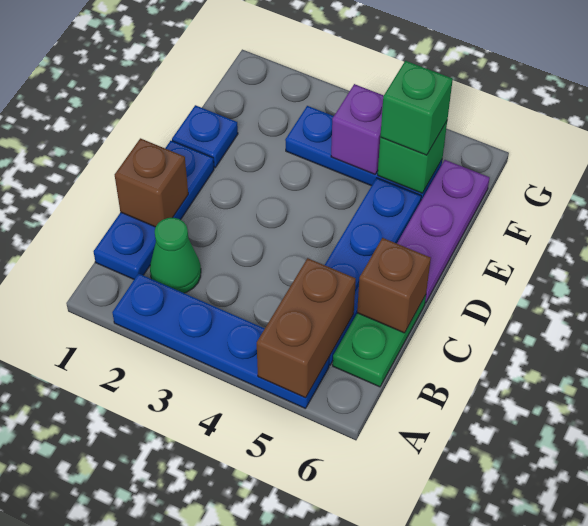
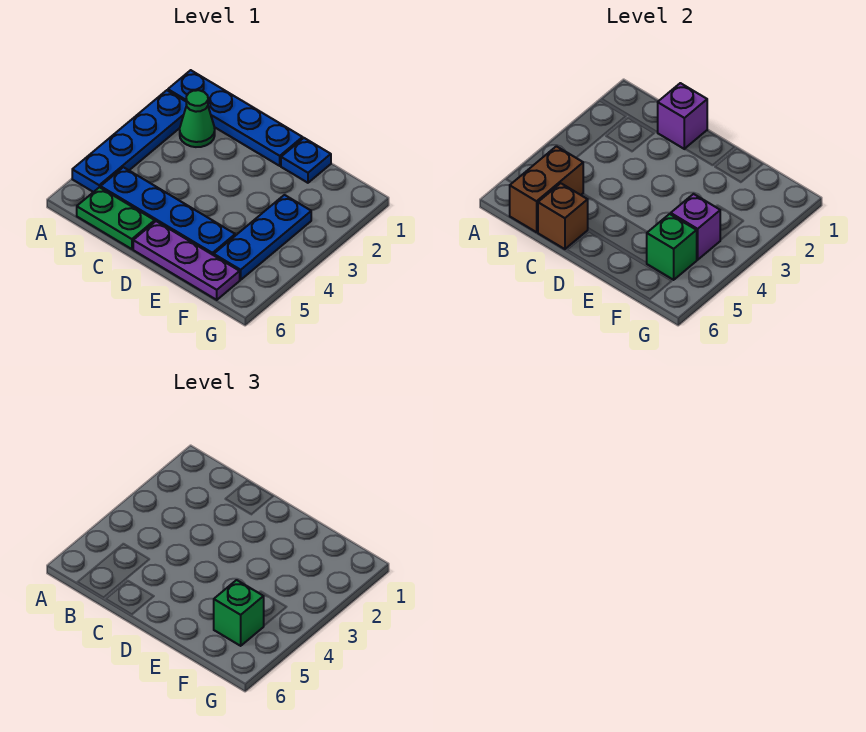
brown brick A5:B5 level 2 -> brown brick B5:B6 level 2
blue plate B1:D1 level 1 -> blue plate A1:D1 level 1
brown brick C1 level 2 -> purple brick C1 level 2

